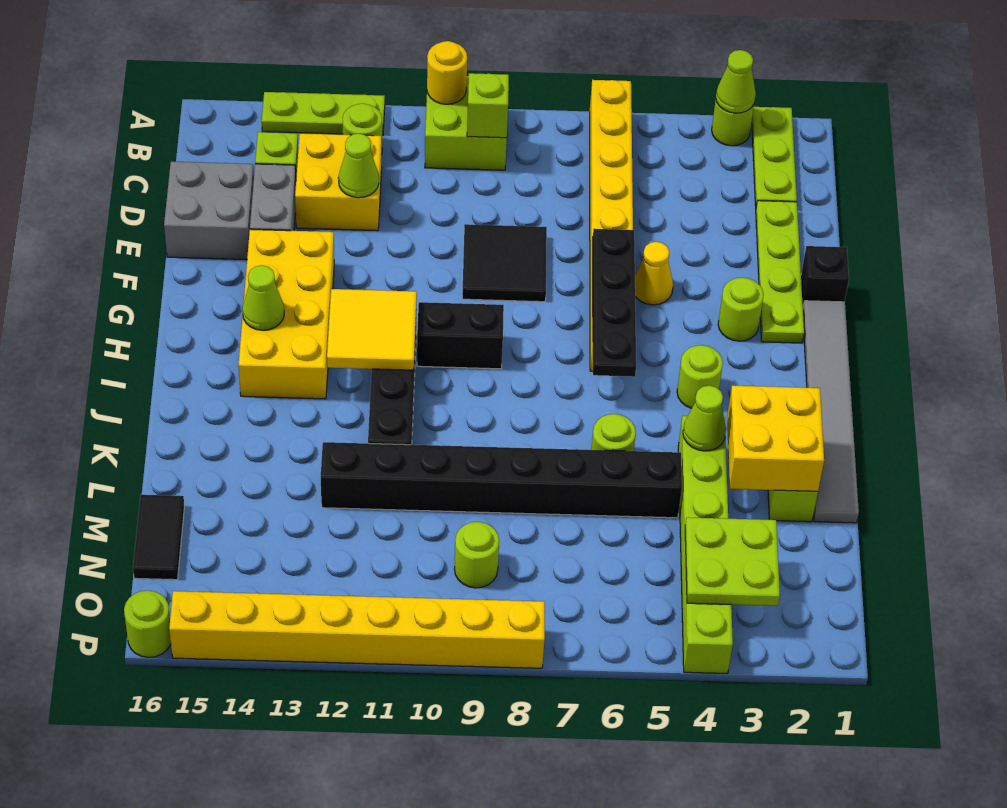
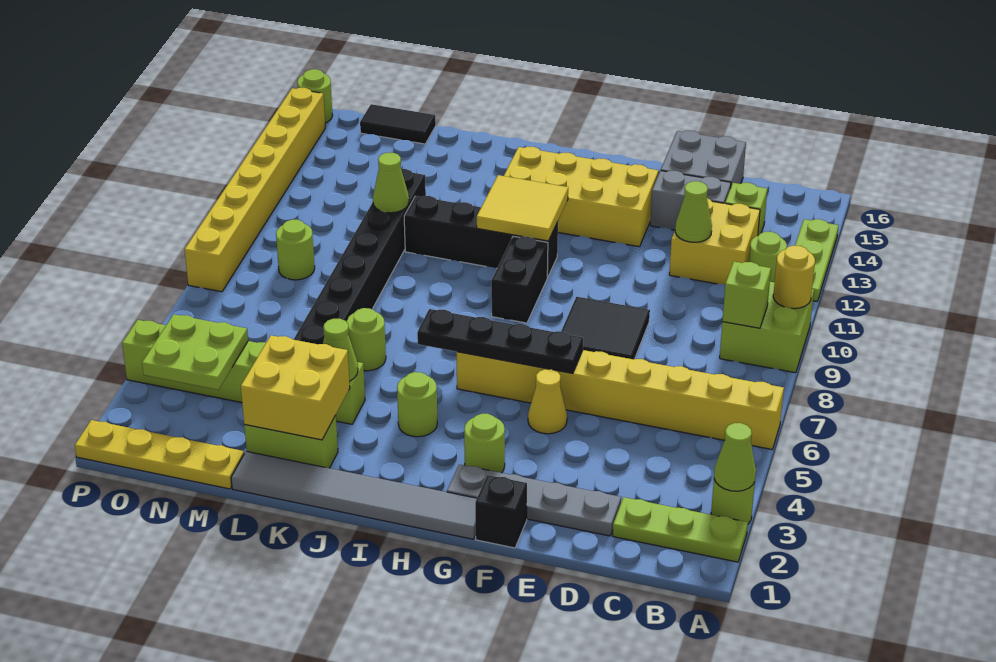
lime plate D2:G2 level 1 -> grey plate D2:G2 level 1
lime cone H14 level 2 -> lime cone L11 level 2
none -> yellow plate M1:P1 level 1

